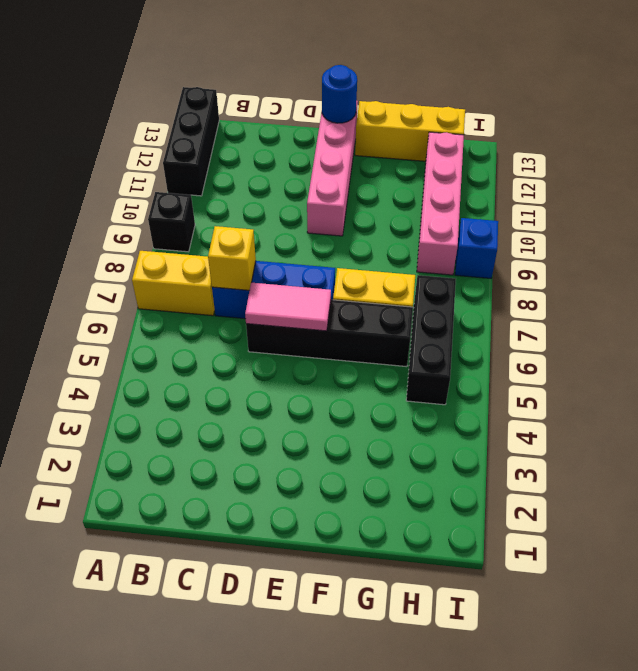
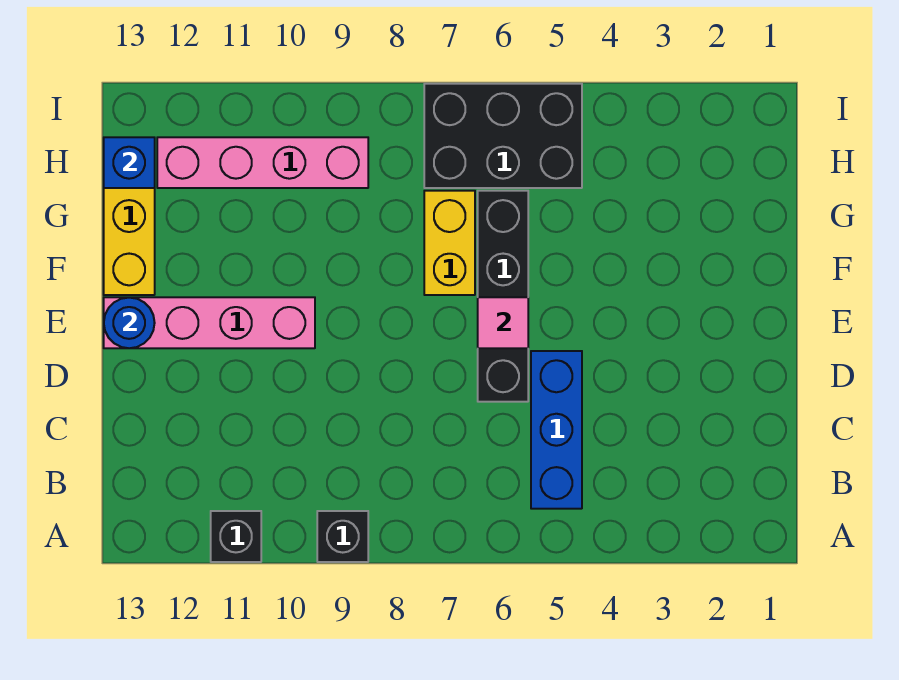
yellow brick A7:B7 level 1 -> none
black brick A11:A13 level 1 -> black brick A11 level 1
blue brick C7:E7 level 1 -> blue brick B5:D5 level 1
yellow brick C7 level 2 -> none
pink tile D6:E6 level 2 -> pink tile E6 level 2
black brick H5:H7 level 1 -> black brick H5:I7 level 1
blue brick I9 level 1 -> blue brick H13 level 2

